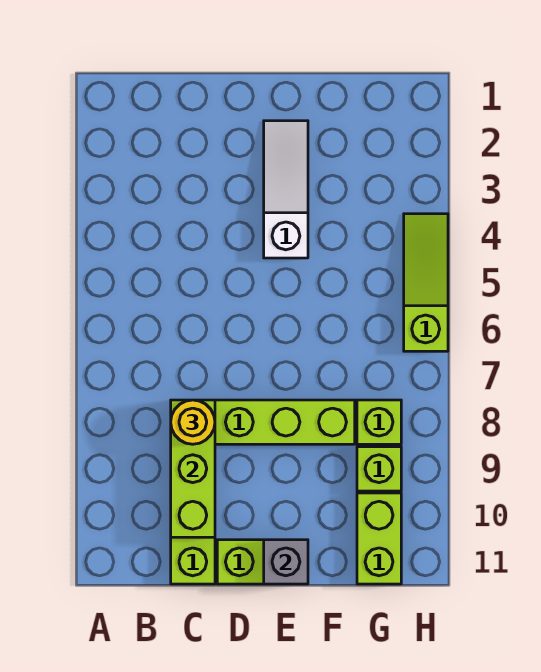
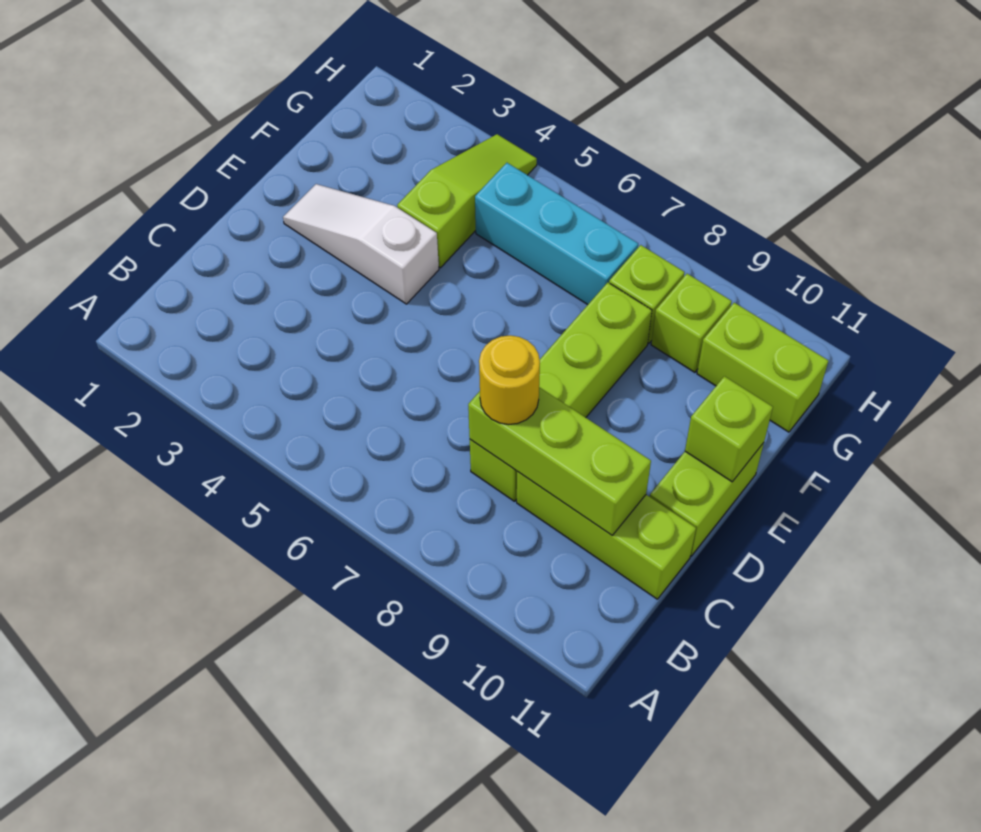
grey brick E11 level 2 -> lime brick E11 level 2
none -> cyan brick G5:G7 level 1
lime slope H4:H6 level 1 top 6 -> lime slope F4:H4 level 1 top F

